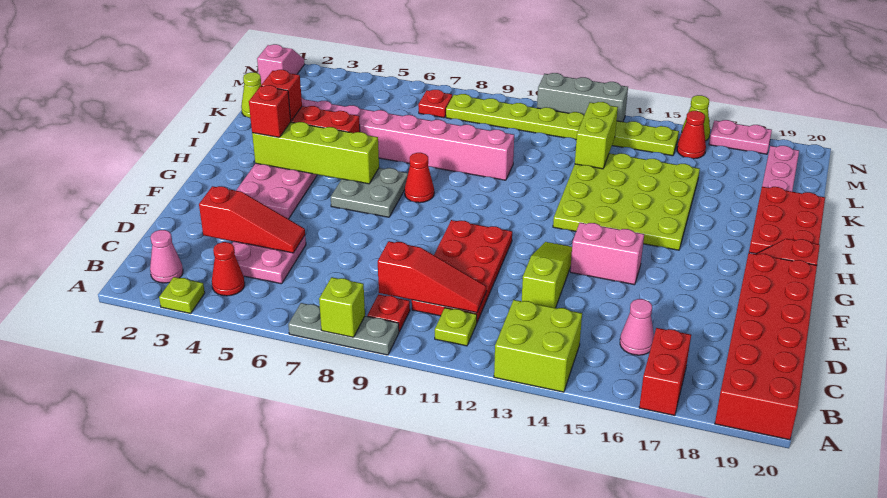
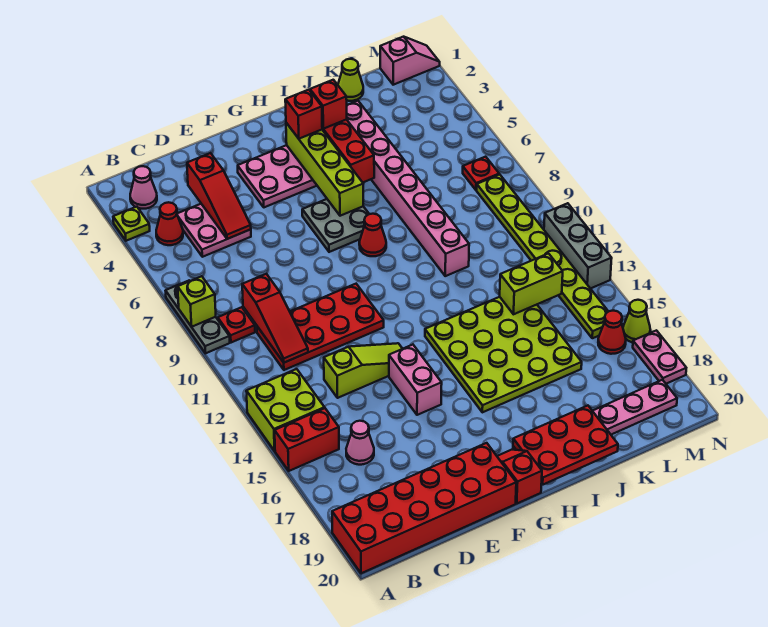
red brick A17:B17 level 1 -> red brick A15:B15 level 1
lime plate B11 level 1 -> none

